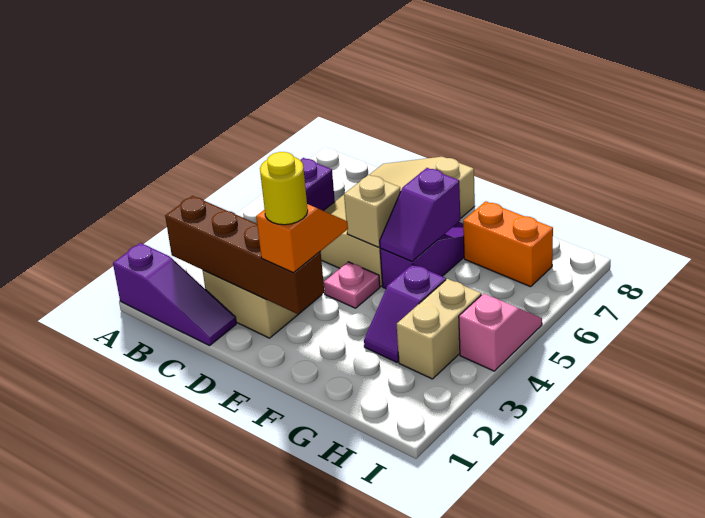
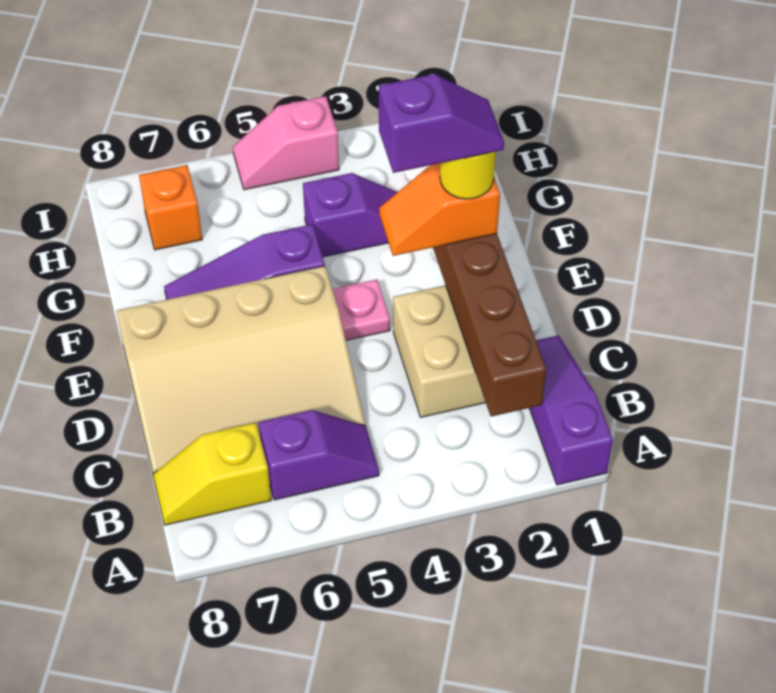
none -> yellow slope B7:B8 level 1 top 7
tan brick E5 level 2 -> none
purple slope F5:F6 level 2 top 6 -> purple slope E2:E3 level 5 top 3
orange brick G7:H7 level 1 -> orange brick H7 level 1
tan brick H3:H4 level 1 -> none

